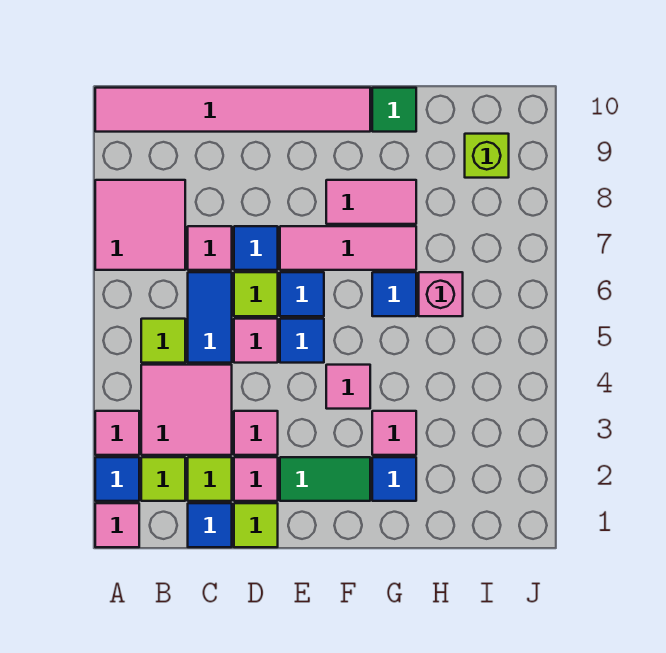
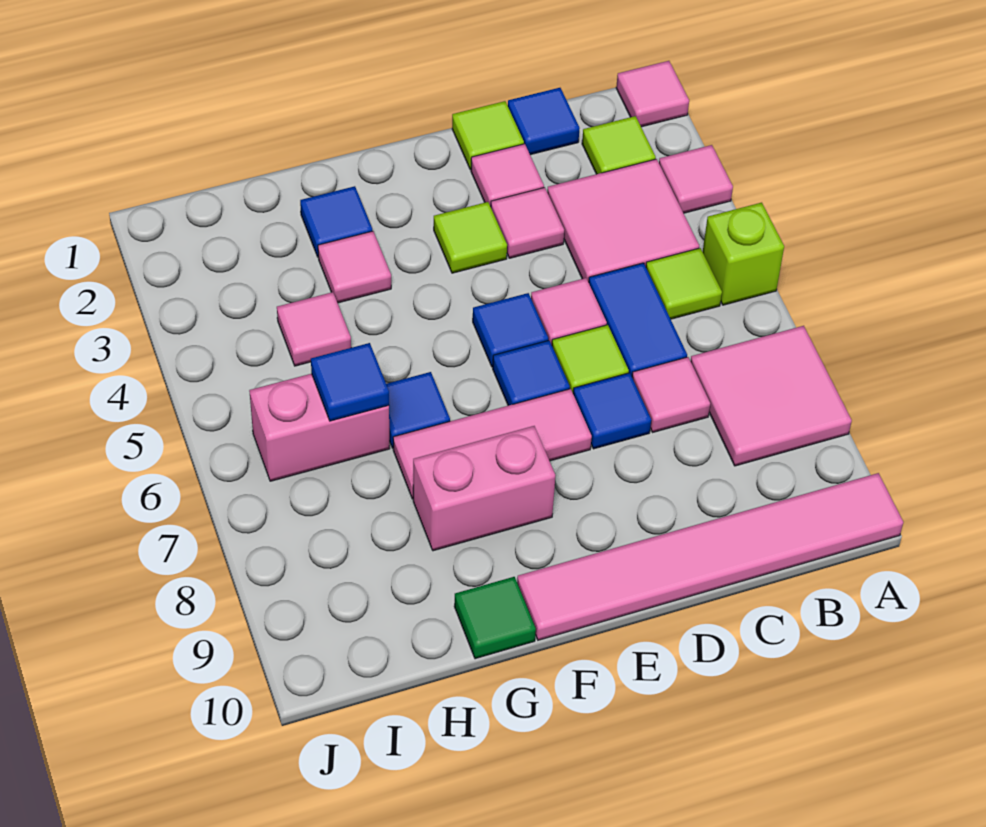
blue tile A2 level 1 -> blue tile H6 level 2
lime tile C2 level 1 -> lime tile E3 level 1
green tile E2:F2 level 1 -> none
pink tile F4 level 1 -> pink tile H4 level 1
pink tile F8:G8 level 1 -> pink brick F8:G8 level 1
pink brick H6 level 1 -> pink brick H6:I6 level 1
lime brick I9 level 1 -> lime brick A5 level 1

